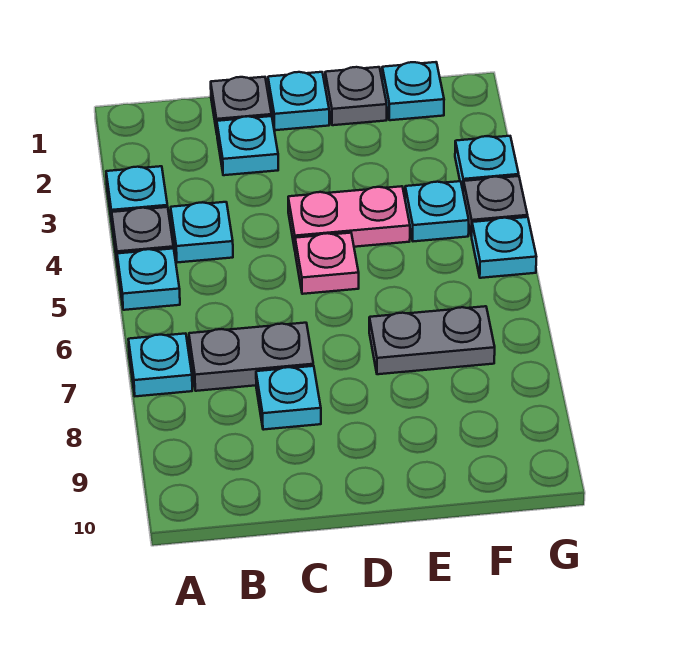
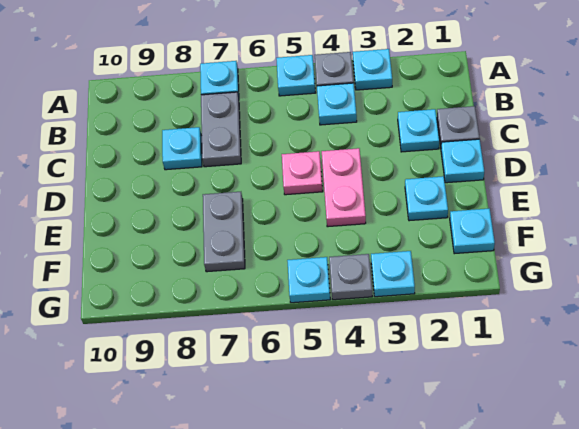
grey plate E1 level 1 -> none
cyan plate F4 level 1 -> cyan plate E2 level 1

